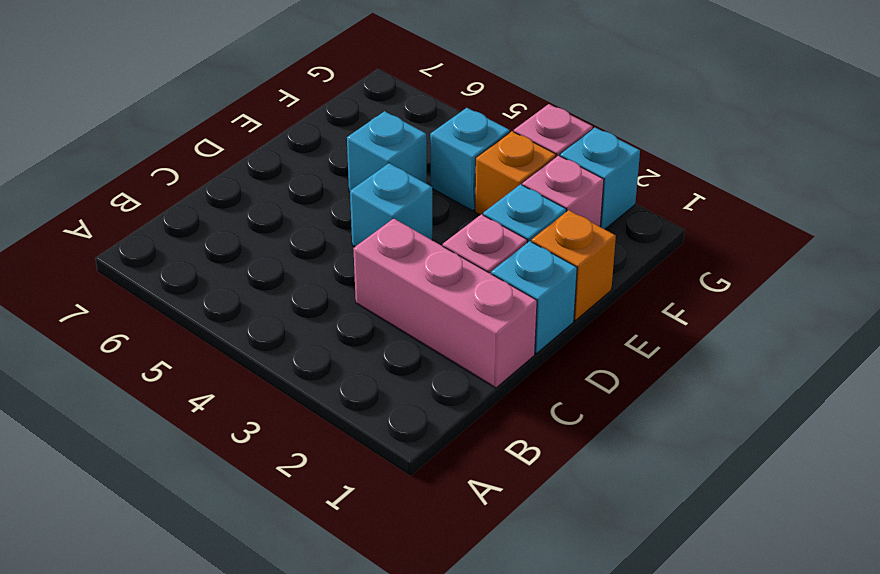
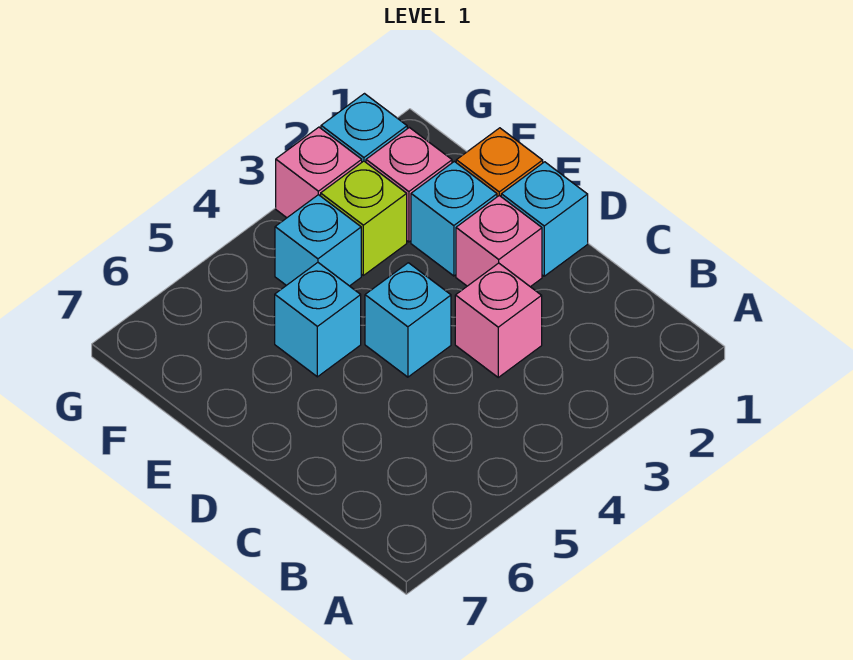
pink brick C1:C3 level 1 -> pink brick C3 level 1
orange brick F3 level 1 -> lime brick F3 level 1

